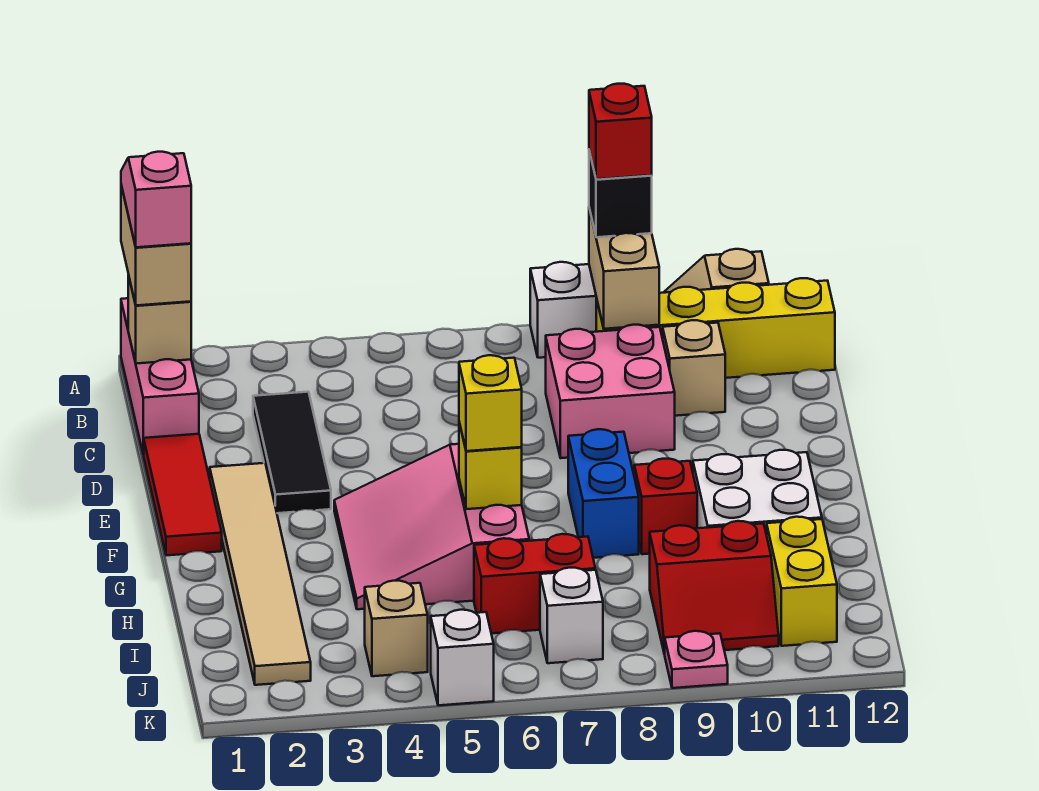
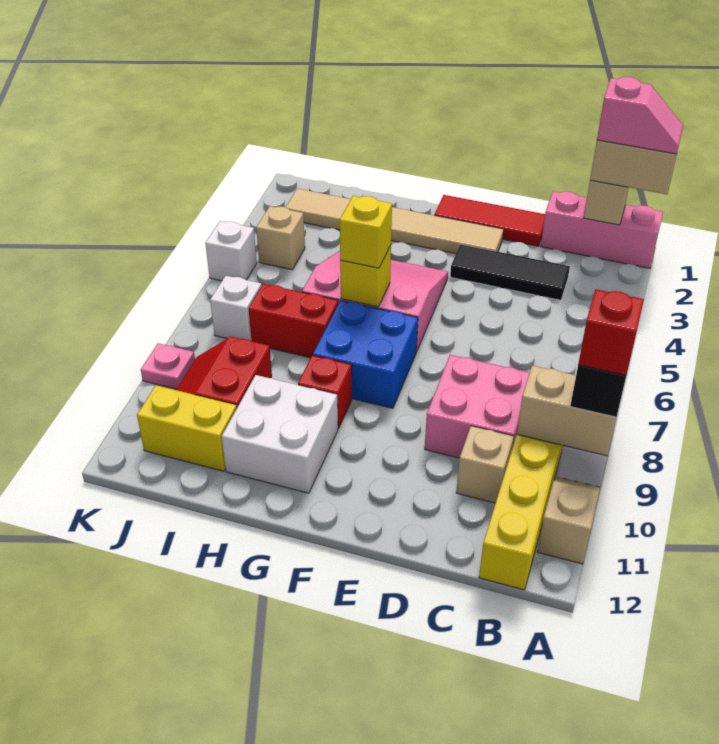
blue brick F8:G8 level 1 -> blue brick F7:G8 level 1
red brick I6:I7 level 1 -> red brick H7:I7 level 1

